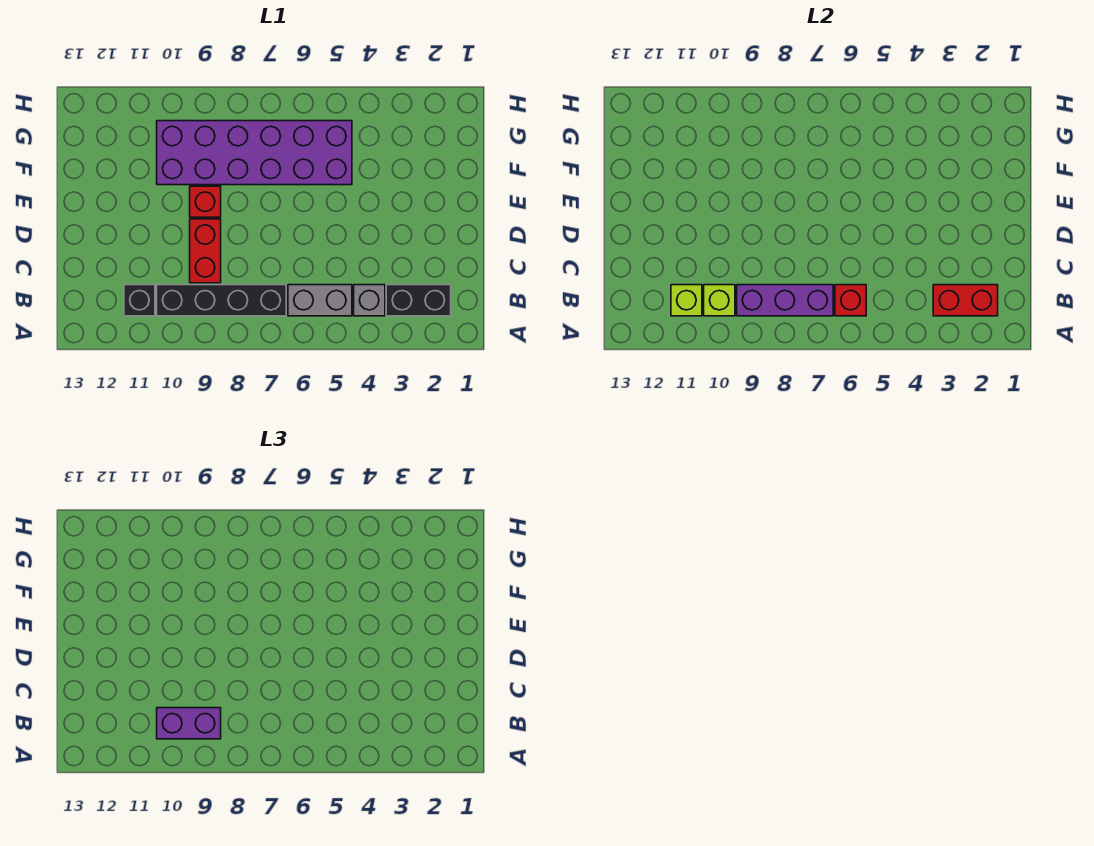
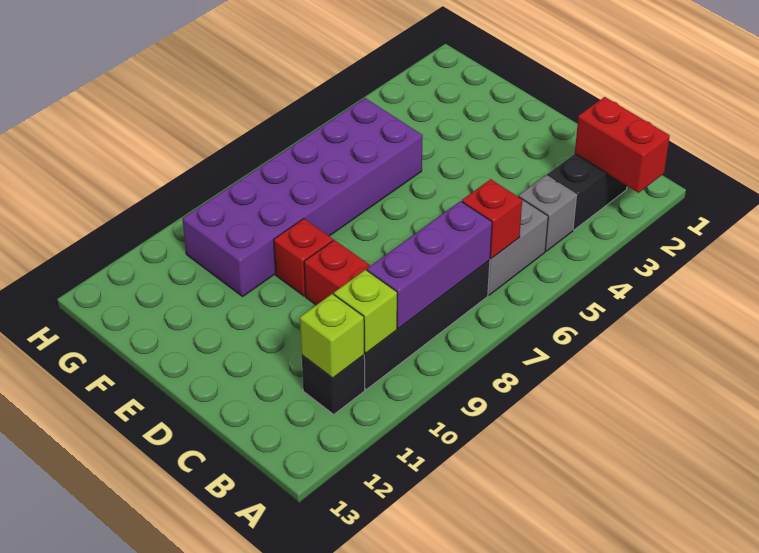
red brick B2:B3 level 2 -> red brick A2:B2 level 2
purple brick B9:B10 level 3 -> none

